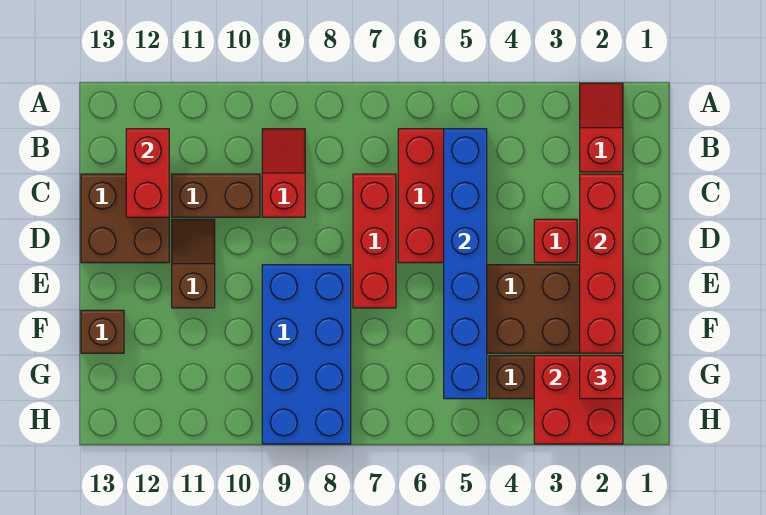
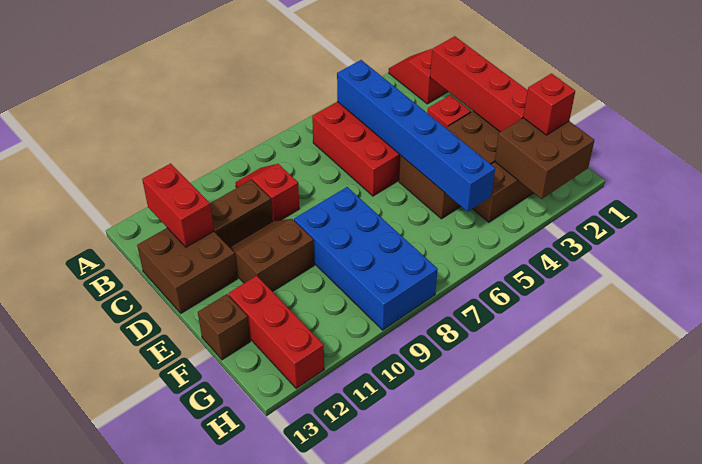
red brick C7:E7 level 1 -> red brick F12:H12 level 1
brown slope D11:E11 level 1 top E -> brown slope D10:E11 level 1 top E
red brick G2:H3 level 2 -> brown brick G2:H3 level 2

